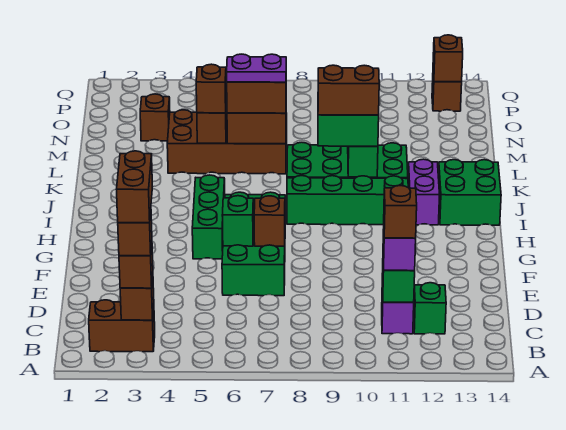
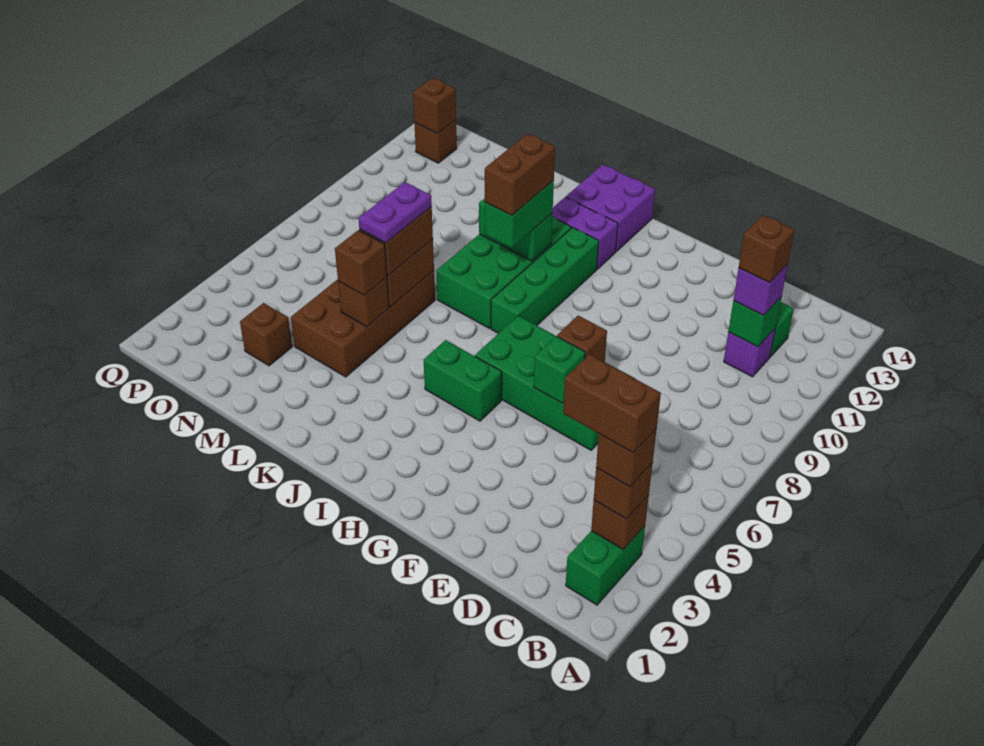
brown brick B2:B3 level 1 -> green brick B2:B3 level 1
green brick G5:I5 level 1 -> green brick H5:I5 level 1
green brick I13:J14 level 1 -> purple brick I13:J14 level 1

